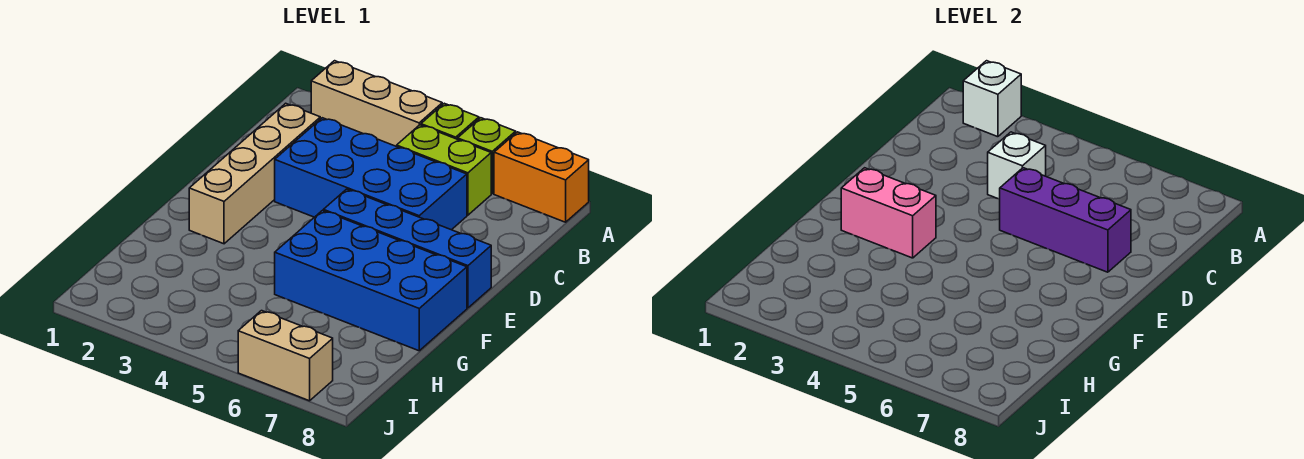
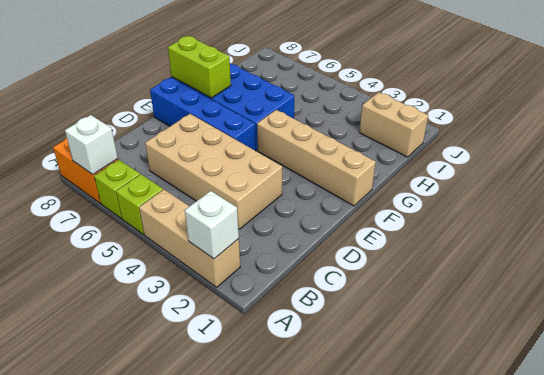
lime brick B5:B6 level 1 -> lime brick F7:F8 level 2
tan brick C2:F2 level 1 -> tan brick F1:F4 level 1
blue brick C3:D6 level 1 -> tan brick C3:D6 level 1
white brick C4 level 2 -> white brick A7 level 2
purple brick D5:D7 level 2 -> none
pink brick F2:F3 level 2 -> none
tan brick J6:J7 level 1 -> tan brick I1:I2 level 1

